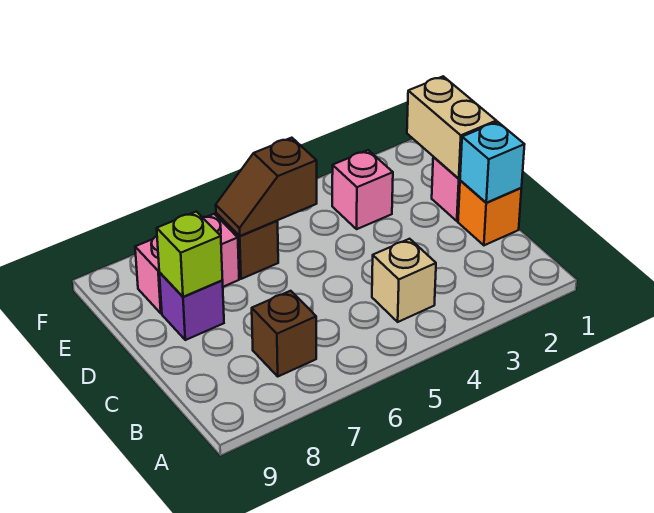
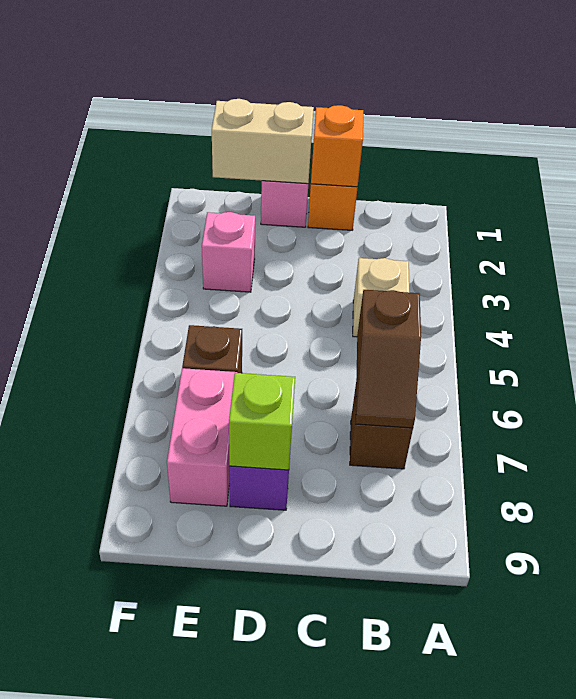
cyan brick C1 level 2 -> orange brick C1 level 2
brown slope E5:E6 level 2 top 5 -> brown slope B6:B7 level 2 top 6

